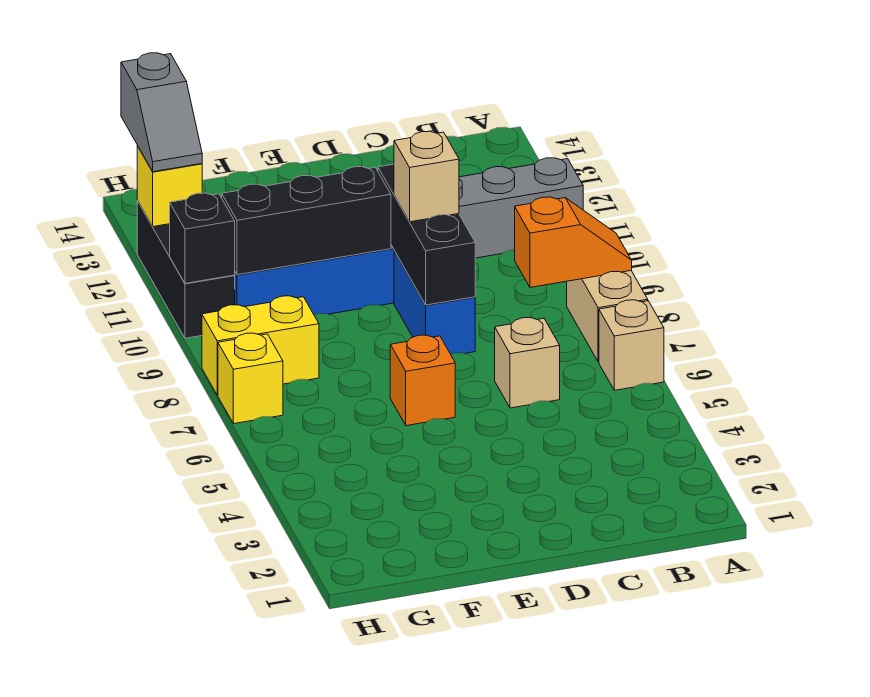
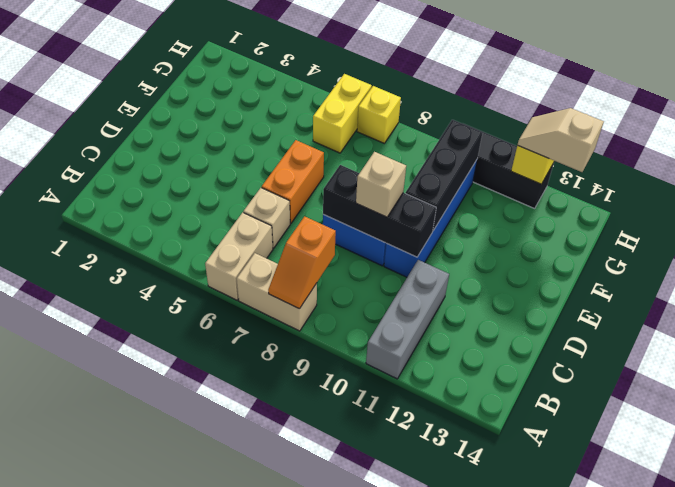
tan brick A6 level 1 -> tan brick A6:B6 level 1
orange brick E6 level 1 -> orange brick D6:E6 level 1
yellow brick G8:H8 level 1 -> yellow brick G6:H6 level 1
black brick H10 level 2 -> none
grey slope H12:H13 level 3 top 13 -> tan slope H12:H13 level 3 top 13

